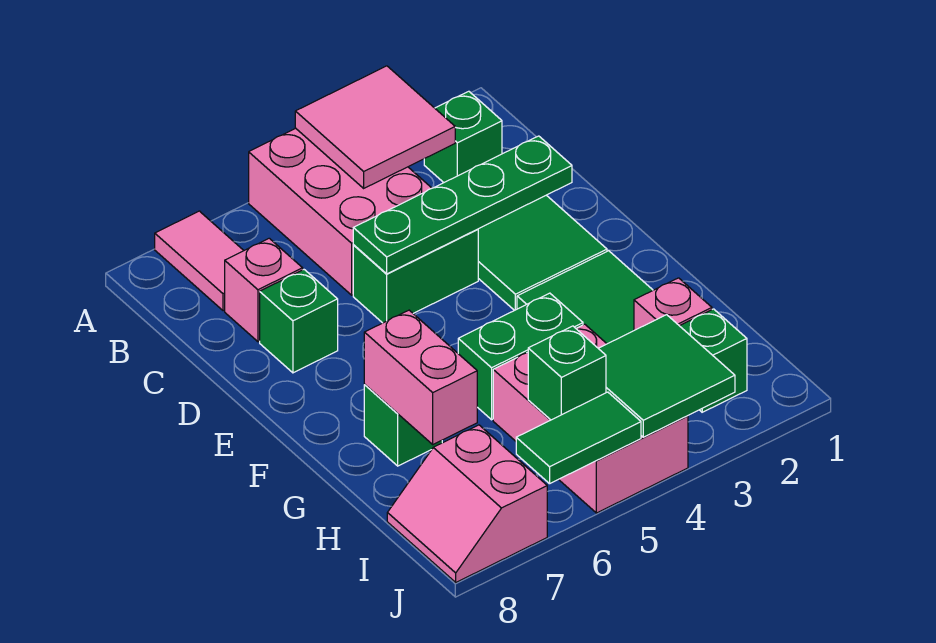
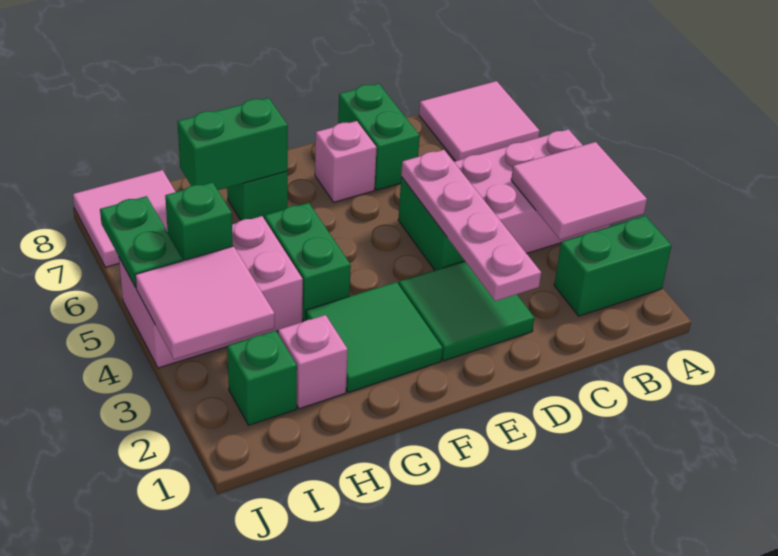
pink tile A7:B7 level 1 -> pink tile A7:B8 level 1
green brick B2 level 1 -> green brick A2:B2 level 1
pink brick C7 level 1 -> pink brick E7 level 1
green plate D2:D5 level 2 -> pink plate D2:D5 level 2
green brick D7 level 1 -> green brick D7:D8 level 1
pink brick G7:H7 level 2 -> green brick G7:H7 level 2
green tile I3:J4 level 2 -> pink tile I3:J4 level 2
pink slope I7:J8 level 1 top 7 -> pink tile I7:J8 level 1
green tile J5:J6 level 2 -> green plate J5:J6 level 2

